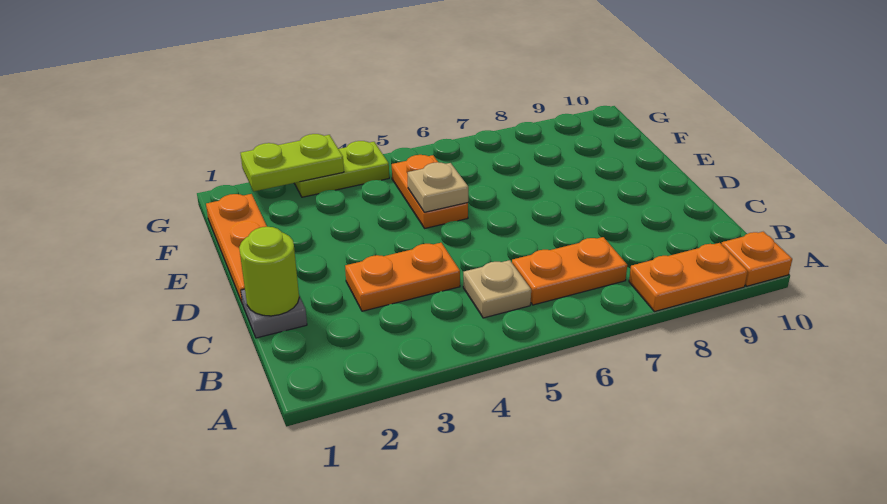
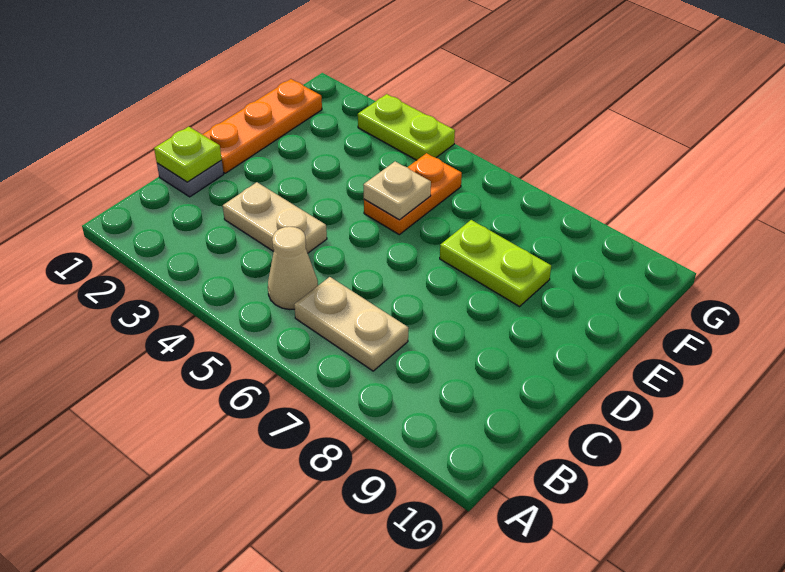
orange plate A8:A9 level 1 -> none
orange plate A10 level 1 -> none
tan plate B5 level 1 -> tan cone B5 level 1
orange plate B6:B7 level 1 -> tan plate B6:B7 level 1
lime round brick C1 level 2 -> lime plate C1 level 2
orange plate C3:C4 level 1 -> tan plate C3:C4 level 1
lime plate G2:G3 level 2 -> lime plate E7:E8 level 1

